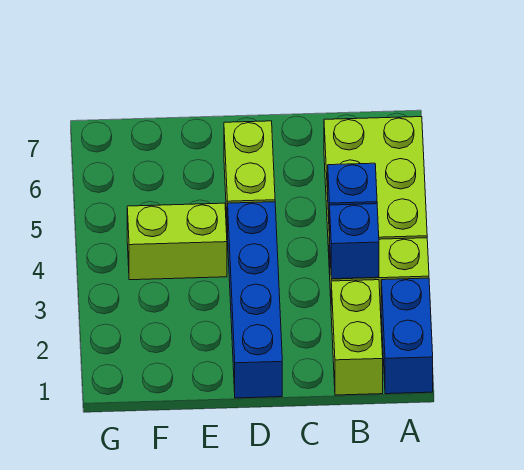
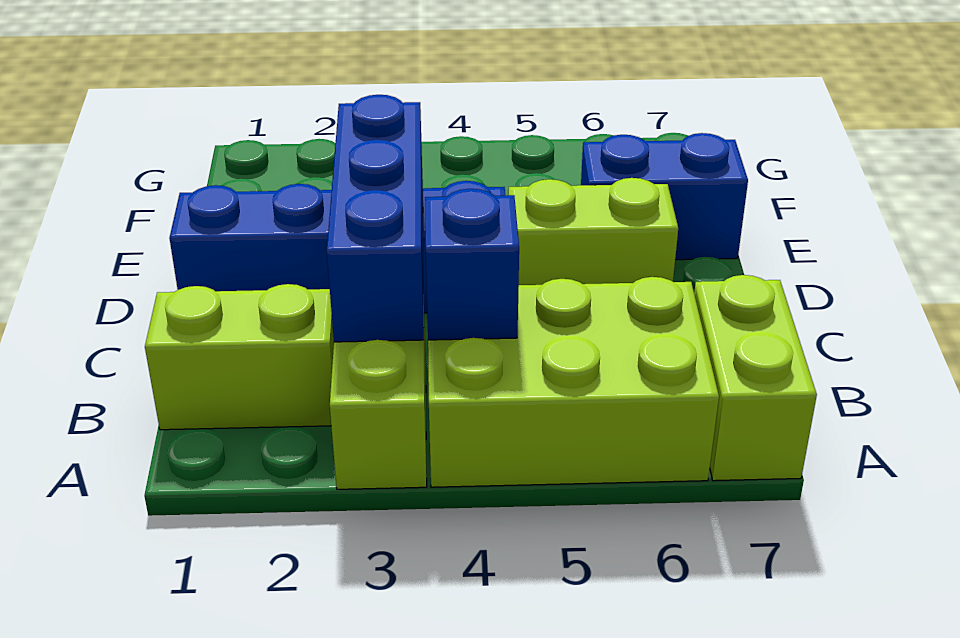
blue brick A1:A2 level 1 -> blue brick E6:E7 level 1
blue brick B3 level 2 -> blue brick B3:D3 level 2
lime brick E4:F4 level 1 -> lime brick A7:B7 level 1

